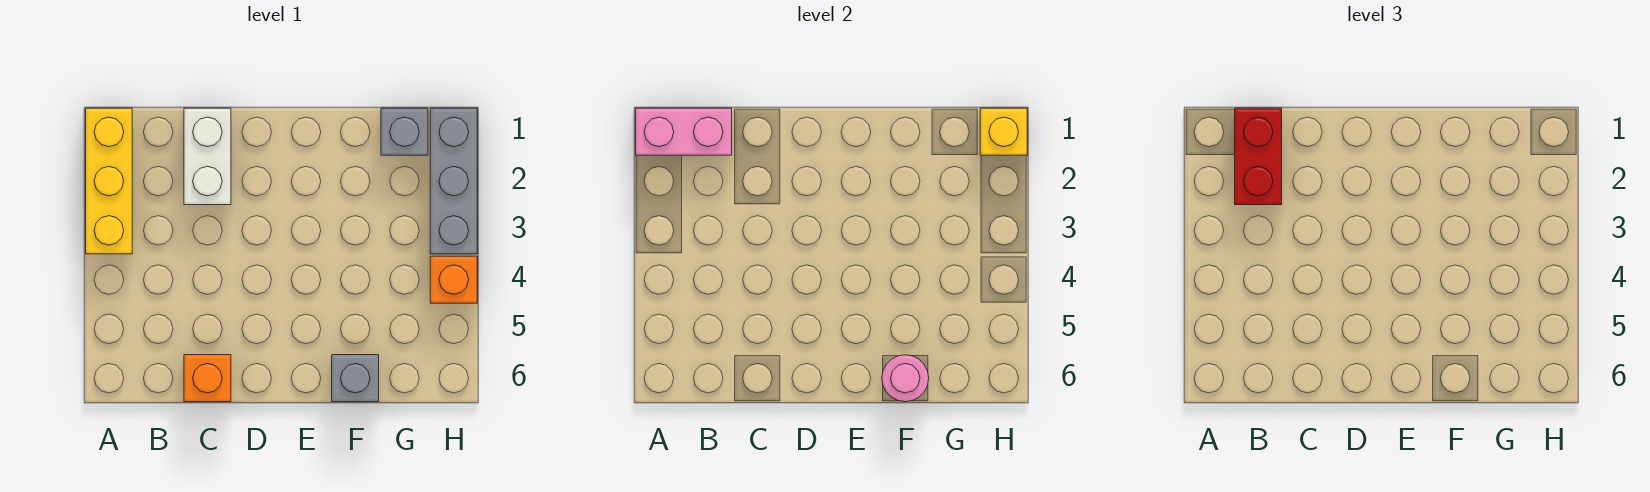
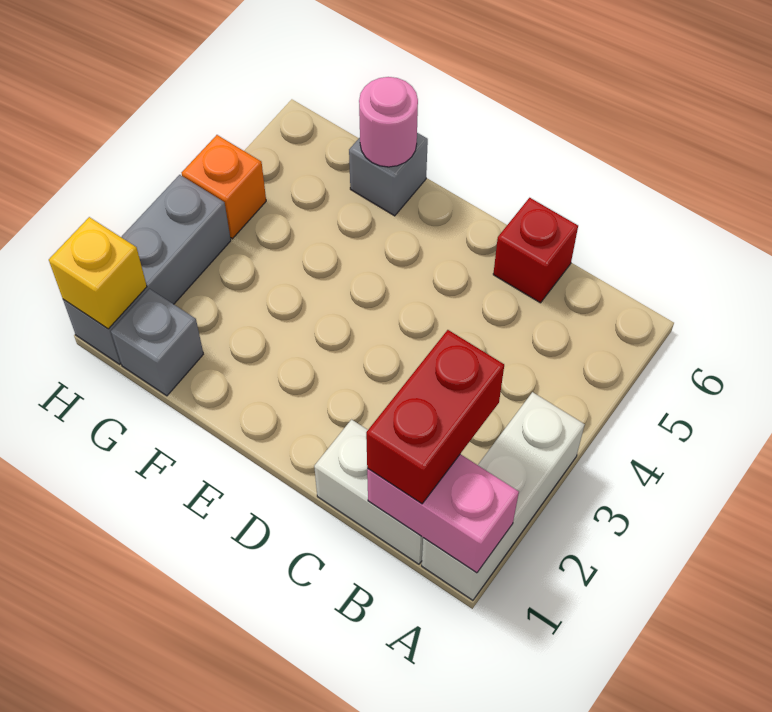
yellow brick A1:A3 level 1 -> white brick A1:A3 level 1
white brick C1:C2 level 1 -> white brick B1:C1 level 1
orange brick C6 level 1 -> red brick C6 level 1

